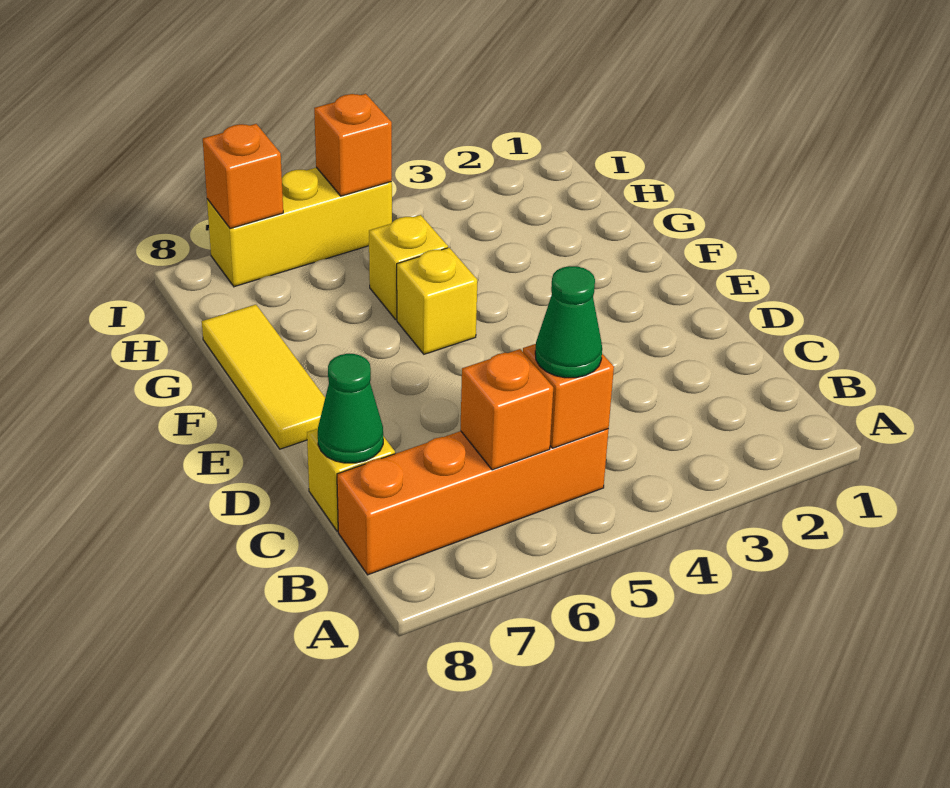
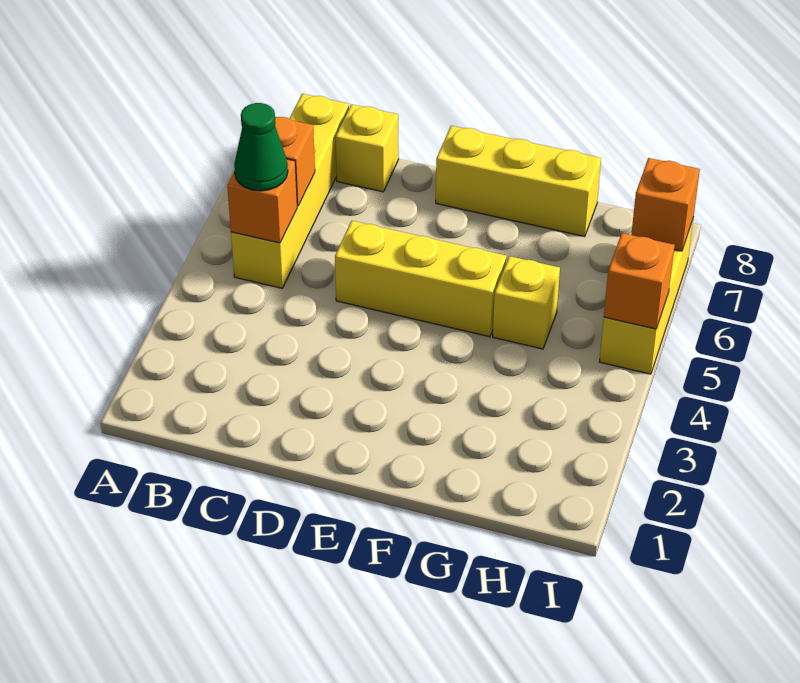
orange brick B5:B8 level 1 -> yellow brick B5:B8 level 1
green cone C8 level 2 -> none
yellow tile E8:G8 level 1 -> yellow brick E8:G8 level 1
yellow brick F5 level 1 -> yellow brick D5:F5 level 1

